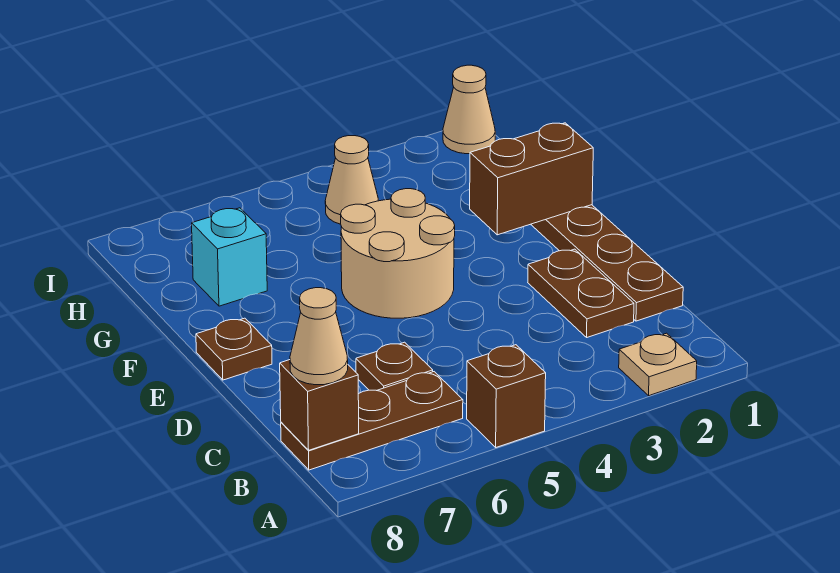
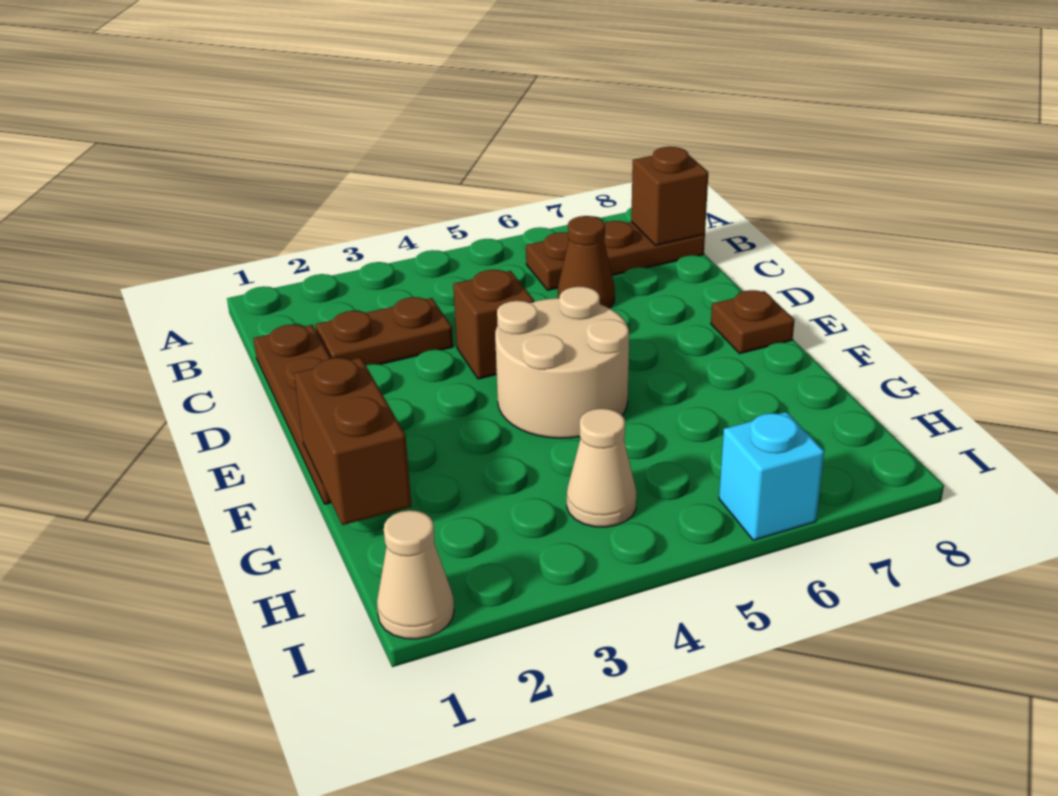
tan plate A2 level 1 -> none
brown brick A5 level 1 -> brown brick D4 level 1
tan cone B8 level 3 -> none
brown plate C2:D2 level 1 -> brown plate C2:C3 level 1
brown plate C6 level 1 -> brown cone C6 level 1
brown brick F1:F2 level 2 -> brown brick F1:G1 level 2
cyan brick G7 level 1 -> cyan brick I6 level 1

